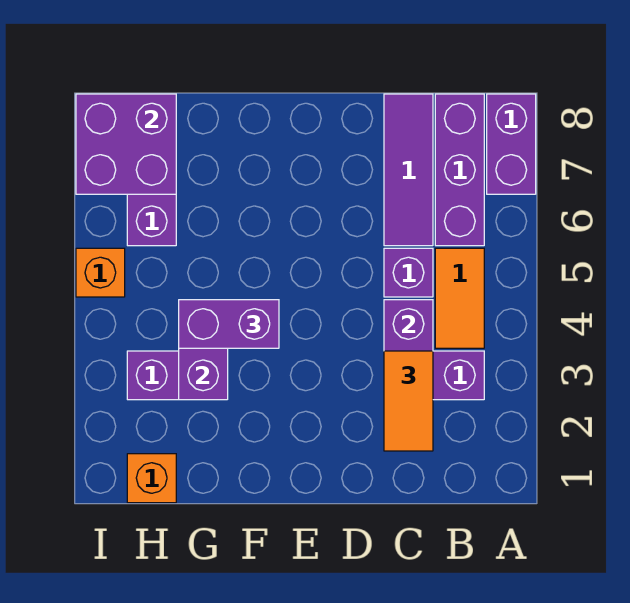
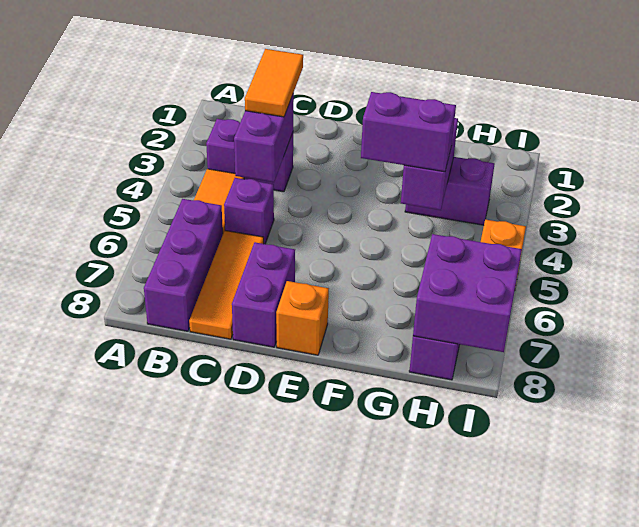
purple brick A7:A8 level 1 -> purple brick D7:D8 level 1
purple tile C6:C8 level 1 -> orange tile C6:C8 level 1
orange brick H1 level 1 -> orange brick E8 level 1

